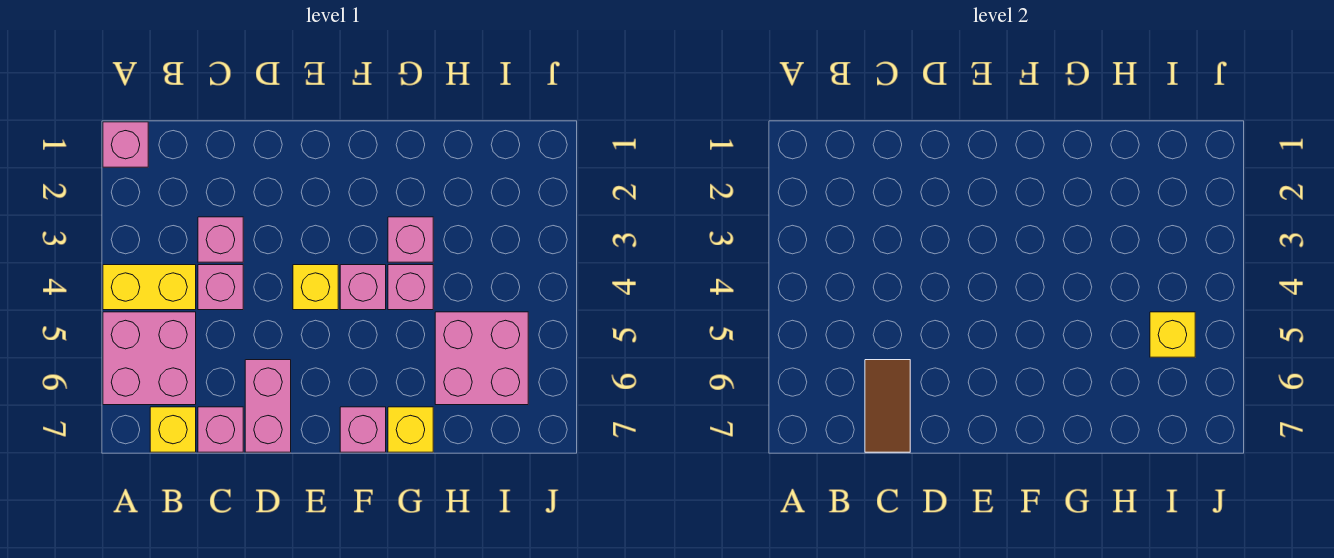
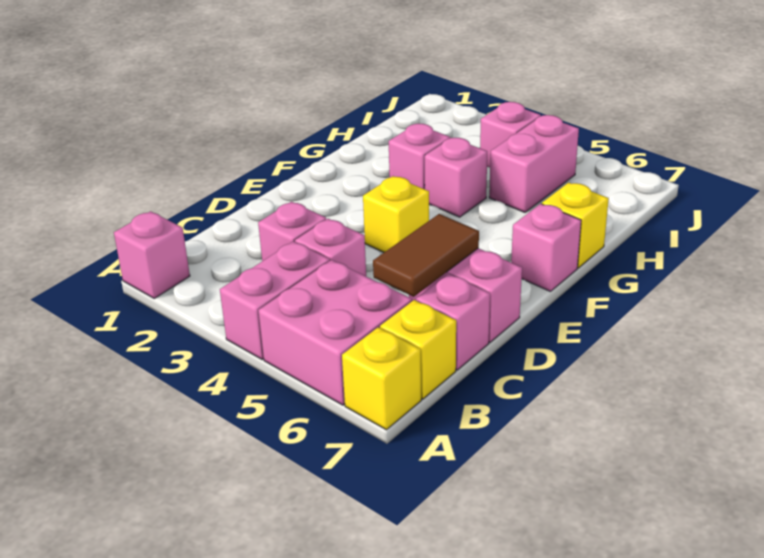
yellow brick A4:B4 level 1 -> pink brick A4:B4 level 1
brown tile C6:C7 level 2 -> brown tile C6:D6 level 2
pink brick F4 level 1 -> pink brick I4 level 1
pink brick H5:I6 level 1 -> pink brick H5:I5 level 1
yellow brick I5 level 2 -> yellow brick A7 level 1

